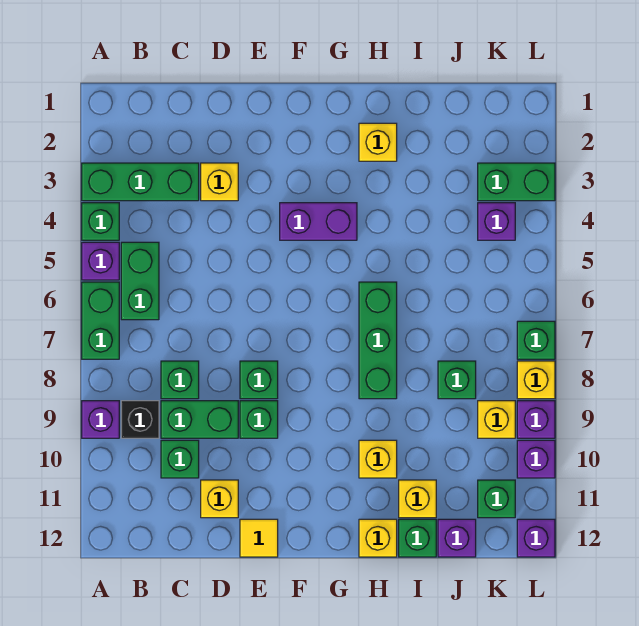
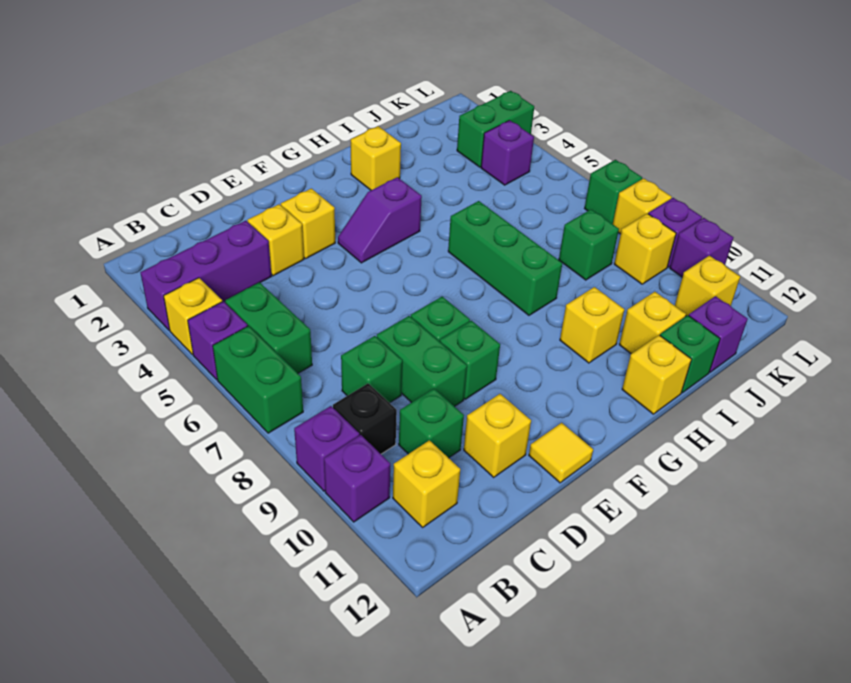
green brick A3:C3 level 1 -> purple brick A3:C3 level 1
green brick A4 level 1 -> yellow brick A4 level 1
none -> yellow brick B11 level 1
green brick C9:D9 level 1 -> green brick D8:D9 level 1
none -> yellow brick E3 level 1
purple brick F4:G4 level 1 -> purple slope F4:G4 level 1 top G
green brick K11 level 1 -> yellow brick K11 level 1
purple brick L12 level 1 -> purple brick A10 level 1

